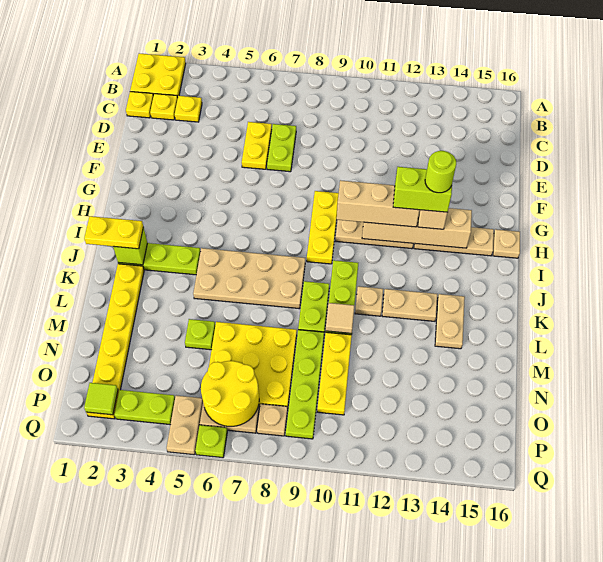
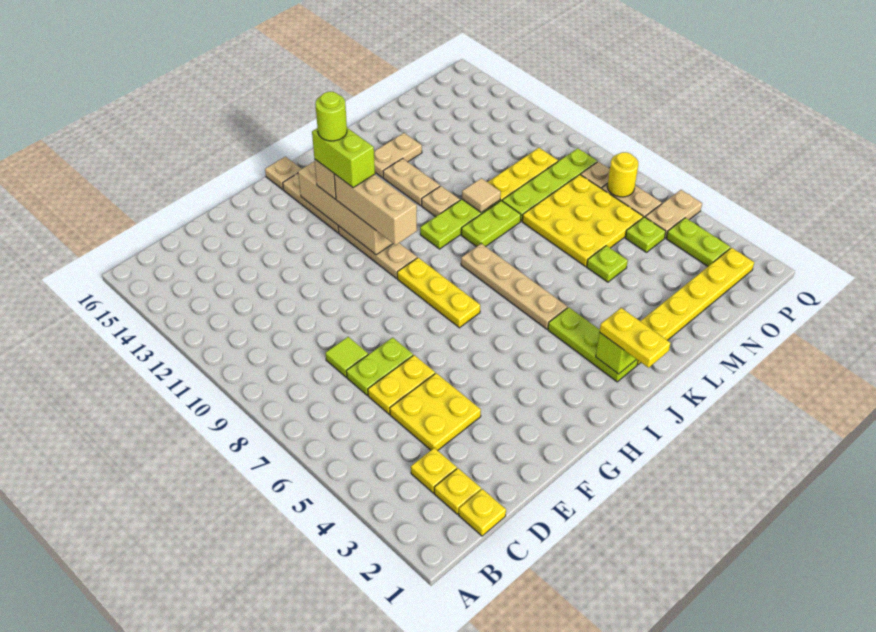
yellow plate A1:B2 level 1 -> yellow plate D4:E5 level 1
yellow plate G9:I9 level 1 -> yellow plate H7:H9 level 1
tan plate J5:K8 level 1 -> tan plate J5:J8 level 1
yellow round brick O6:P7 level 2 -> yellow round brick P7 level 2
lime tile P2 level 2 -> lime tile D8 level 1
lime plate Q6 level 1 -> lime plate O5 level 1

